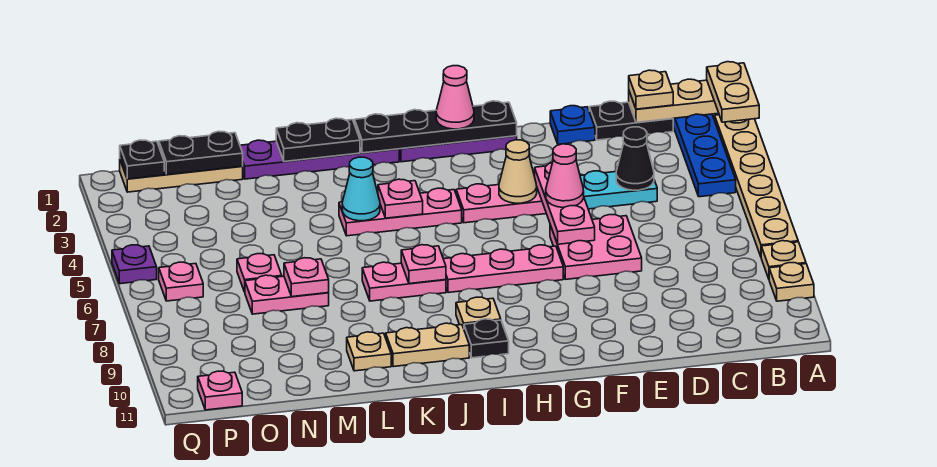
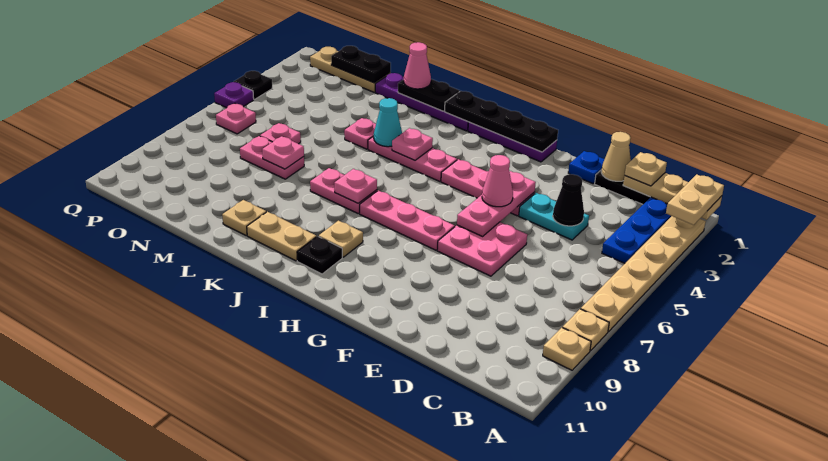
tan cone G4 level 2 -> tan cone D1 level 2
pink cone H1 level 3 -> pink cone L1 level 3
black plate P1 level 2 -> black plate Q4 level 1
pink plate P11 level 1 -> pink plate L4 level 1

